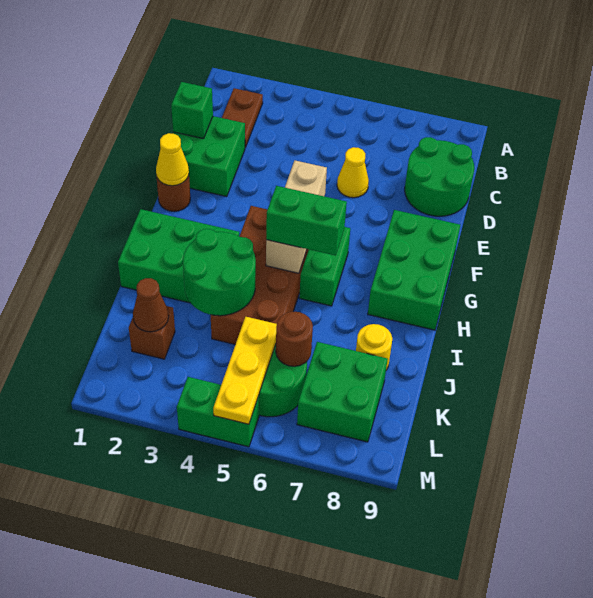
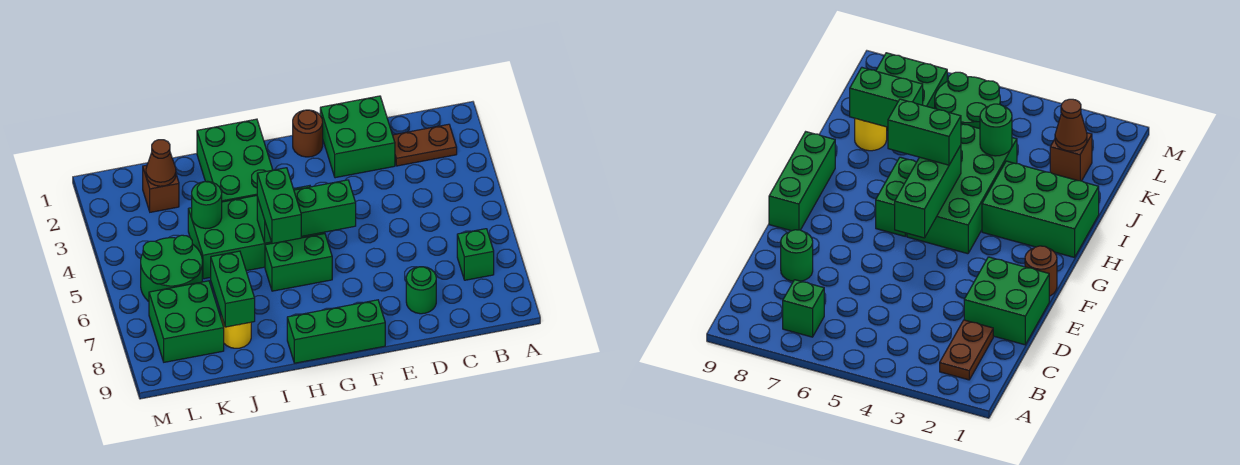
green round brick C8:D9 level 1 -> green round brick D8 level 1
green brick D1 level 2 -> green brick B7 level 1
yellow cone D6 level 1 -> none
yellow cone F1 level 2 -> none
tan brick F5:H5 level 2 -> green brick F5:H5 level 2
green brick F8:H9 level 1 -> green brick F9:H9 level 1
brown brick G4:J5 level 1 -> green brick G4:J5 level 1
green round brick I3:J4 level 2 -> green round brick J4 level 2
yellow plate K5:M5 level 2 -> none
brown round brick K6 level 2 -> none
green brick M4:M5 level 1 -> green brick J7:J8 level 2

